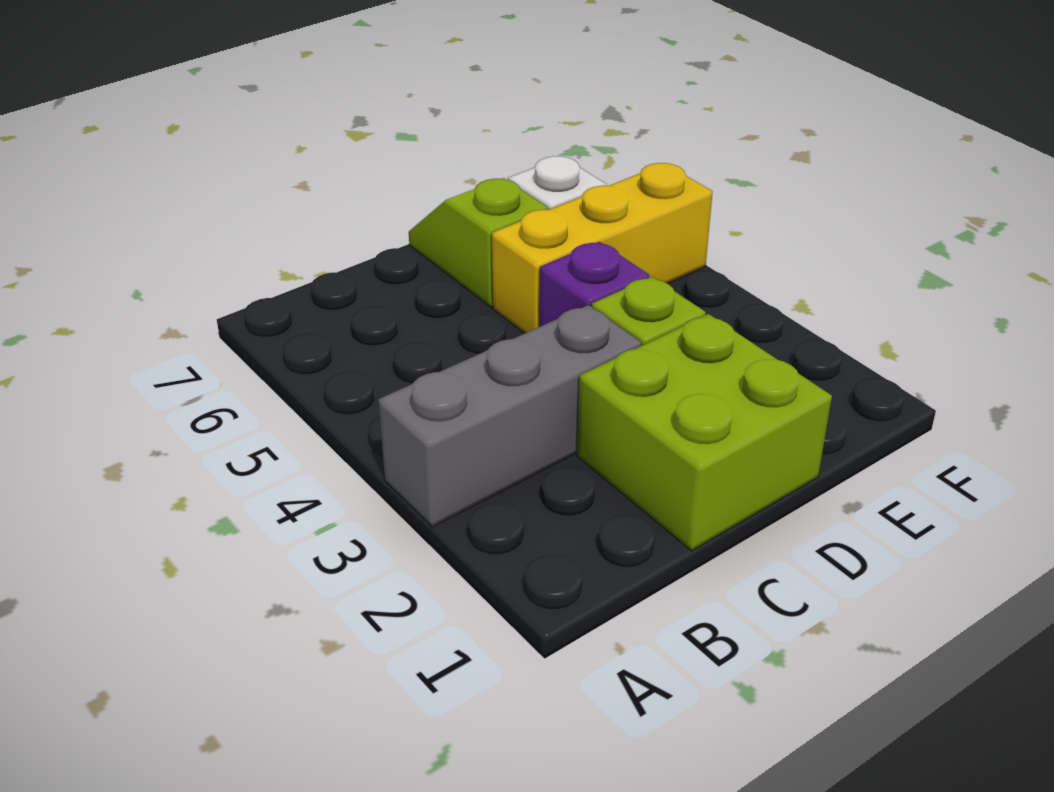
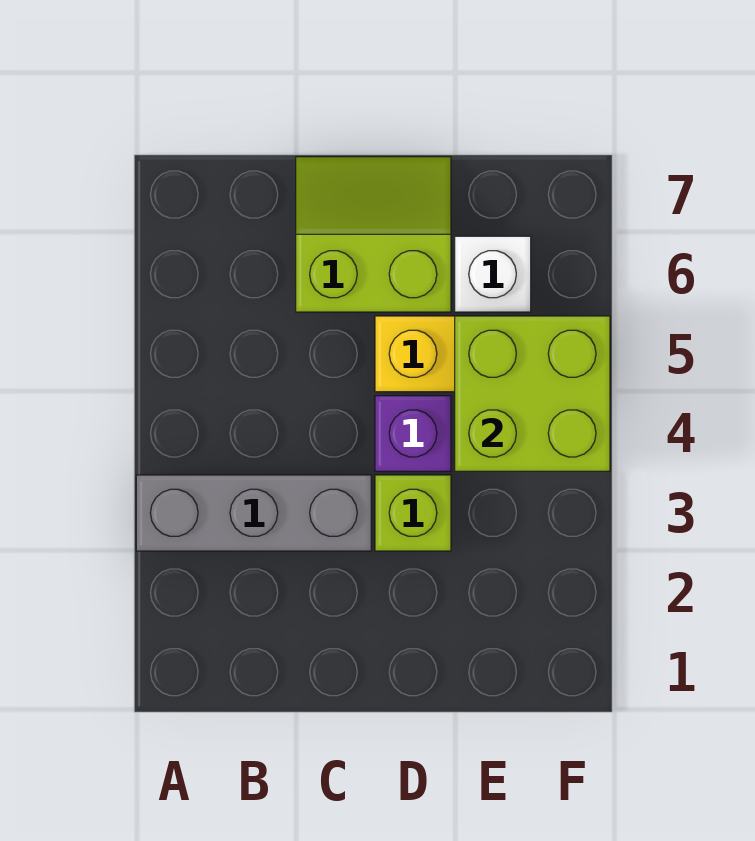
lime brick C1:D2 level 1 -> lime brick E4:F5 level 2
lime slope D6:D7 level 1 top 6 -> lime slope C6:D7 level 1 top 6

